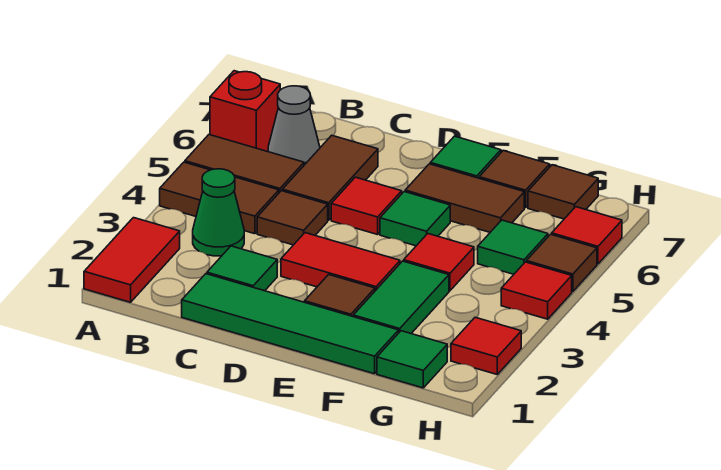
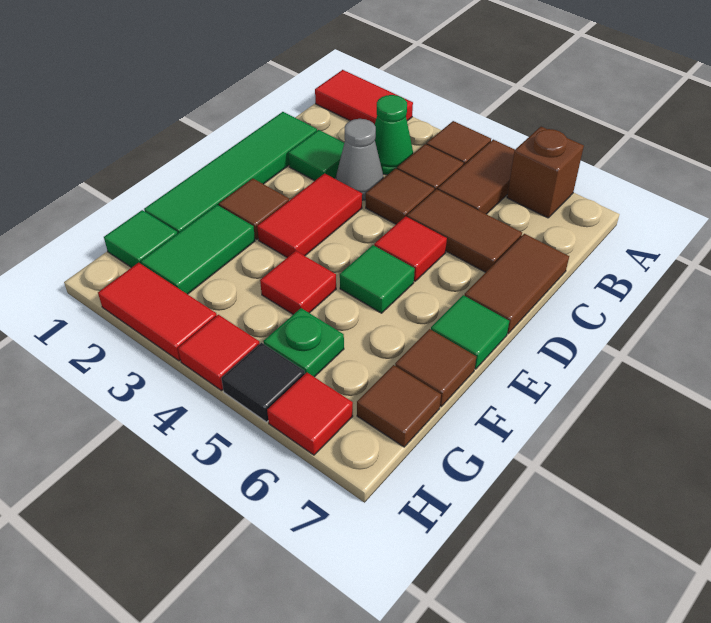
red brick A6 level 1 -> brown brick A6 level 1
grey cone B6 level 1 -> grey cone C3 level 1
brown tile E6:F6 level 1 -> brown tile C7:D7 level 1
green tile F2:F3 level 1 -> green tile F2:G2 level 1
green tile G5 level 1 -> green plate G5 level 1
red tile H2 level 1 -> red tile H2:H3 level 1
brown tile H5 level 1 -> black tile H5 level 1

